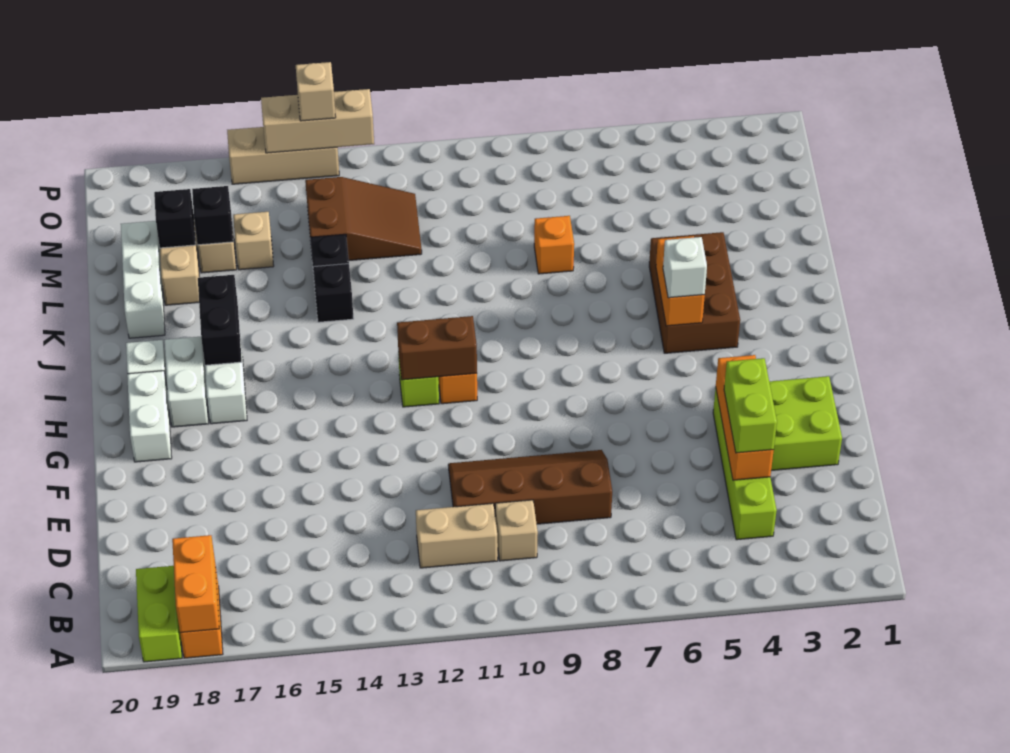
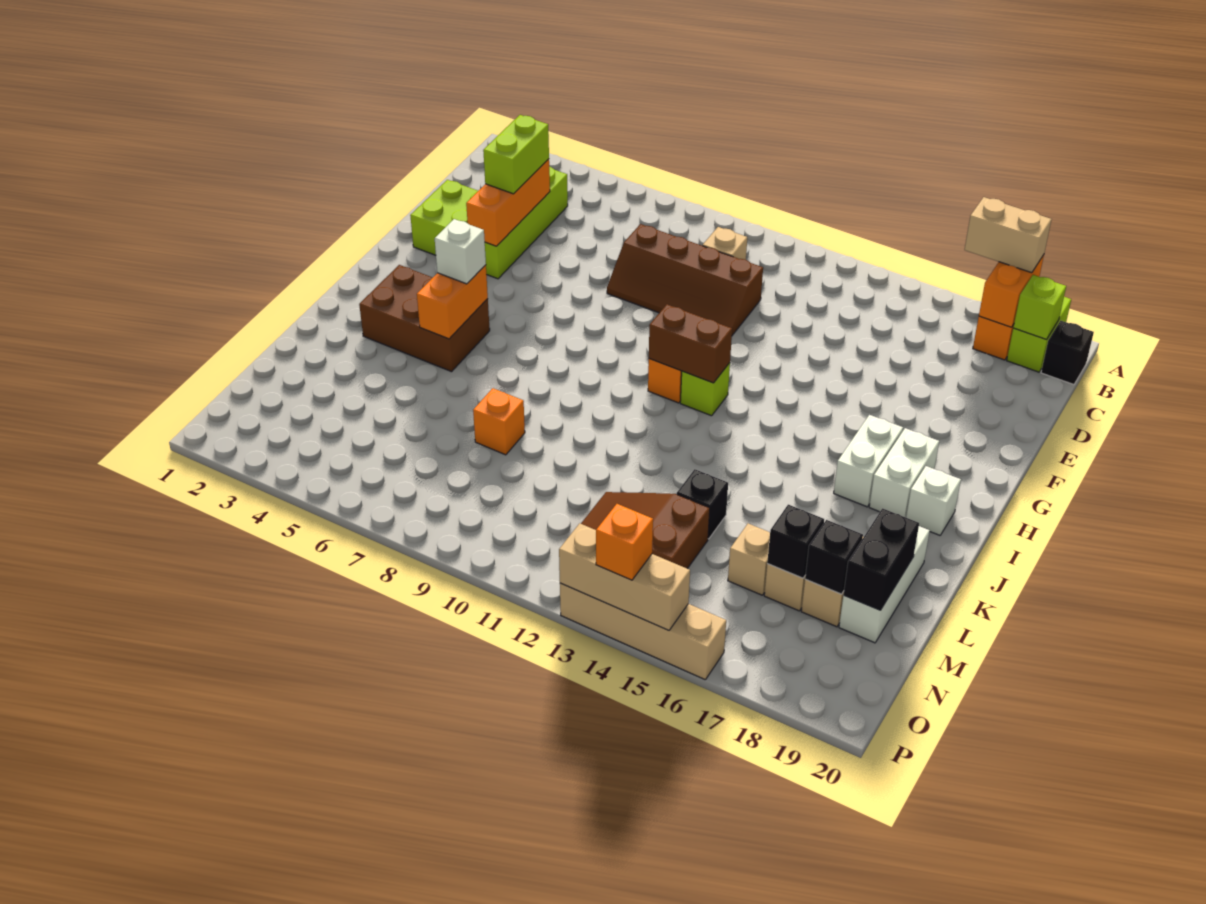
none -> lime brick B19 level 2
tan brick C11:C12 level 1 -> tan brick A17:A18 level 3
white brick G19:H19 level 1 -> none
brown brick I4:K5 level 1 -> brown brick I3:J5 level 1
black brick I17:J17 level 2 -> black brick L19:M19 level 2
black brick K14 level 1 -> black brick B20 level 1
tan brick P14:P16 level 1 -> tan brick P13:P16 level 1
tan brick P14 level 3 -> orange brick P14 level 3

